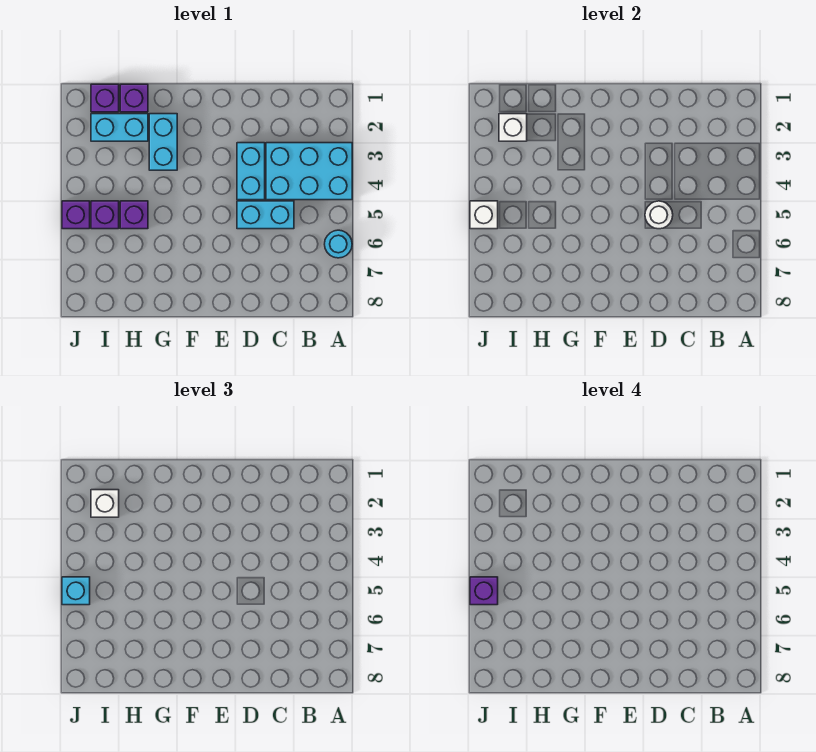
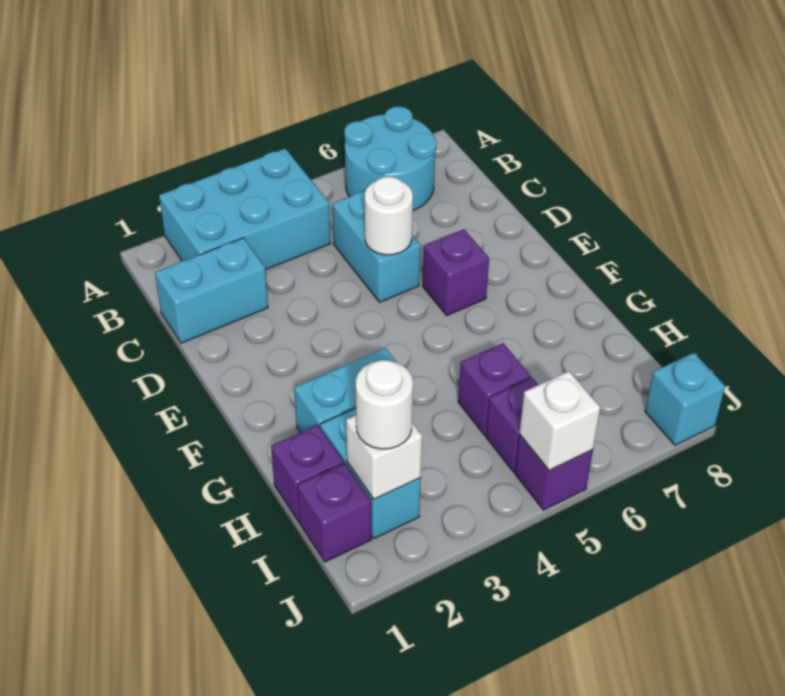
cyan brick A3:C4 level 1 -> cyan brick A2:B4 level 1
cyan round brick A6 level 1 -> cyan round brick A6:B7 level 1
cyan brick D3:D4 level 1 -> cyan brick C1:C2 level 1
white brick I2 level 3 -> white round brick I2 level 3
cyan brick J5 level 3 -> cyan brick J8 level 1
purple brick J5 level 4 -> purple brick E6 level 1

